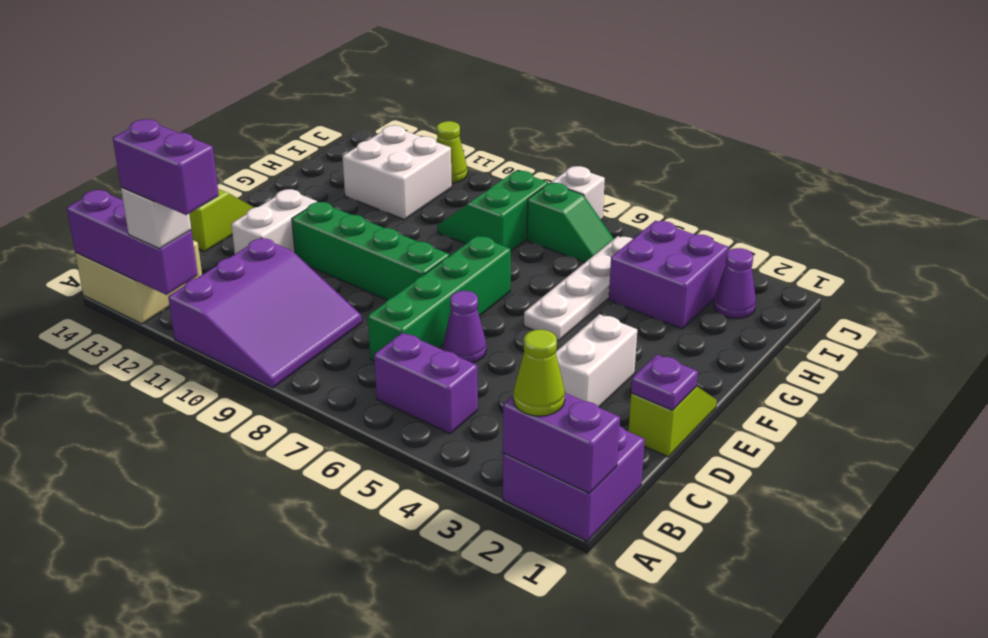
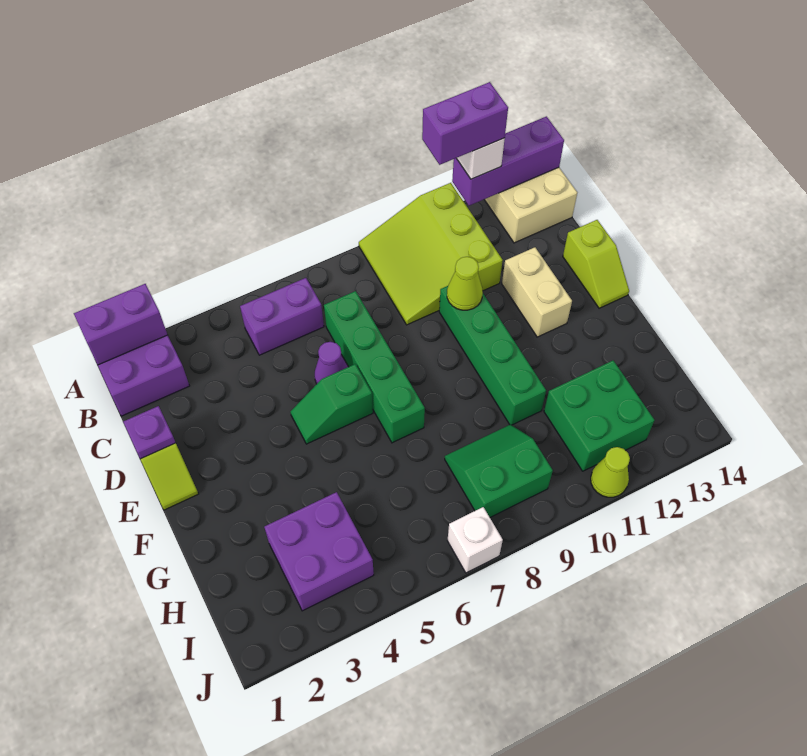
lime cone A2 level 3 -> lime cone D10 level 2
purple slope A9:C11 level 1 top 11 -> lime slope A9:C11 level 1 top 11
white brick D3:E3 level 1 -> none
white brick D12:E12 level 1 -> tan brick D12:E12 level 1
green brick E8:E11 level 1 -> green brick D10:G10 level 1
white plate F5:I5 level 1 -> none
green slope H8:I9 level 1 top 8 -> green slope H8:I9 level 1 top I
white brick H11:I12 level 1 -> green brick H11:I12 level 1
purple cone I2 level 1 -> none
green slope I6:I7 level 1 top 7 -> green slope E5:E6 level 1 top 6

